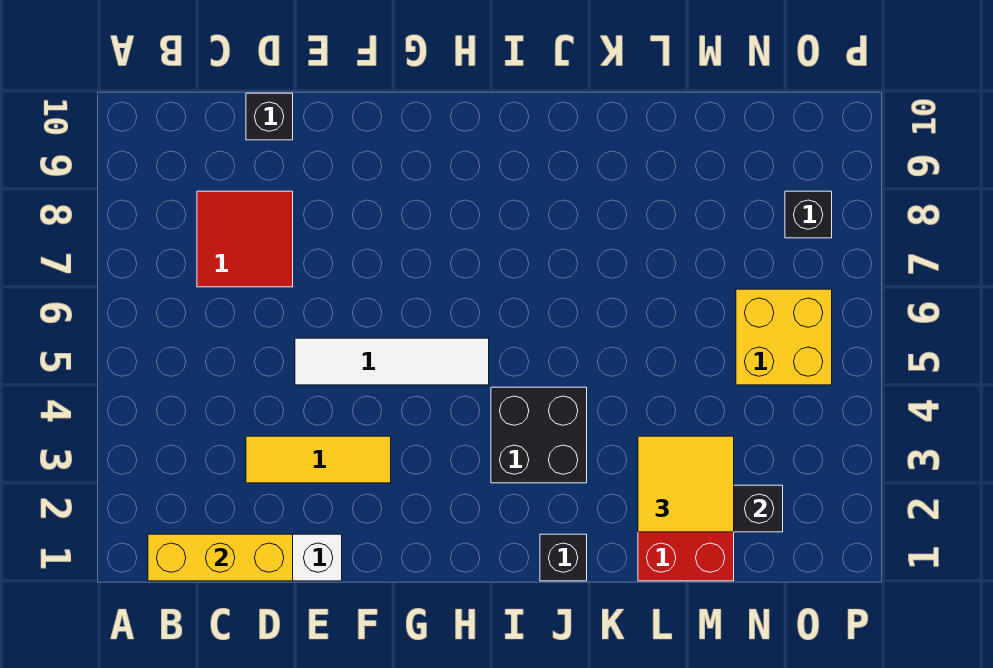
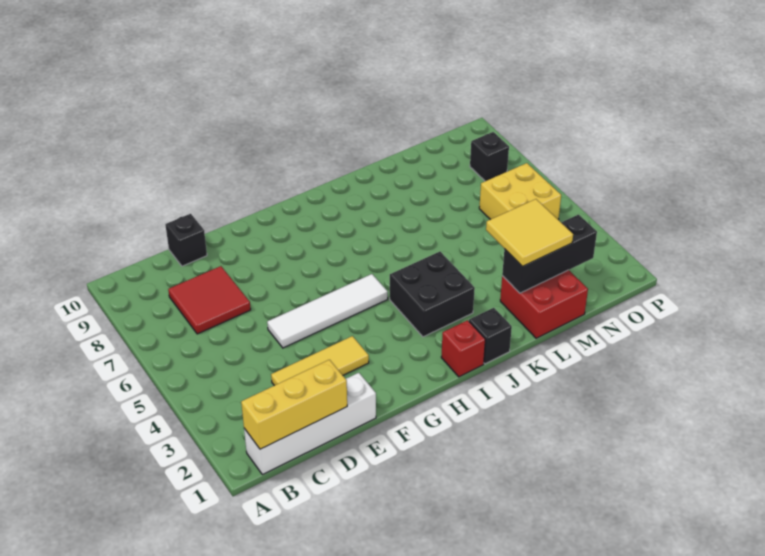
none -> red brick I1 level 1

